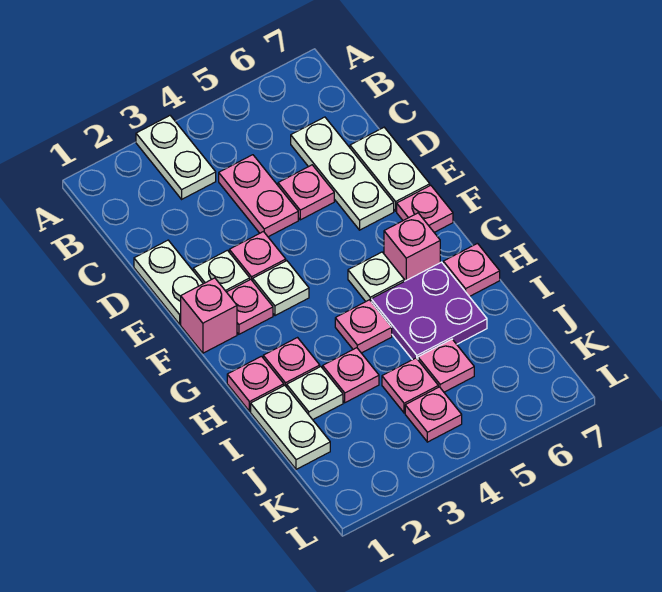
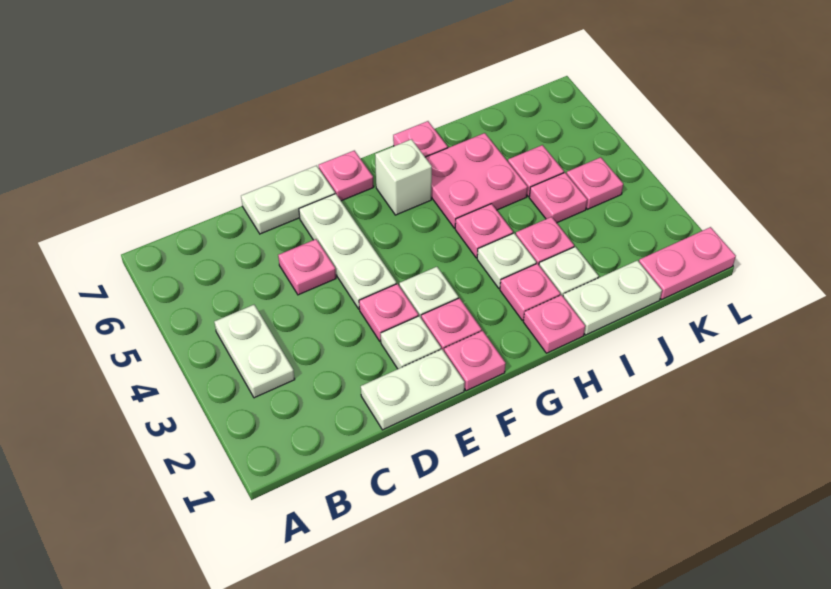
white plate A3:B3 level 1 -> white plate B3:B4 level 1
pink plate C4:D4 level 1 -> pink plate K1:L1 level 1
white plate C6:E6 level 1 -> white plate E4:E6 level 1
pink brick F1 level 1 -> pink plate F1 level 1
white plate G5 level 1 -> white plate H3 level 1
pink brick G6 level 1 -> white brick G6 level 1
purple plate H5:I6 level 1 -> pink plate H5:I6 level 1

